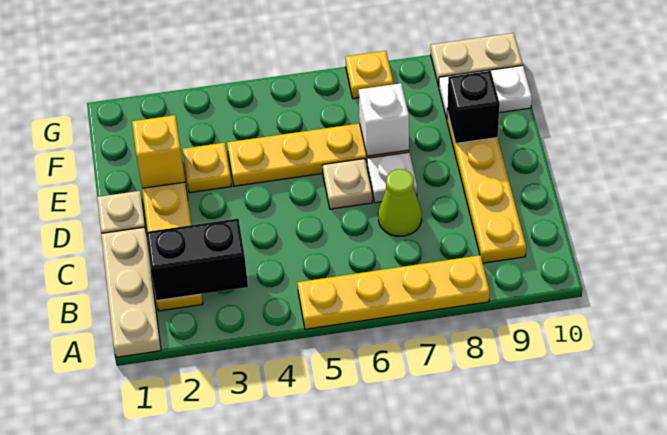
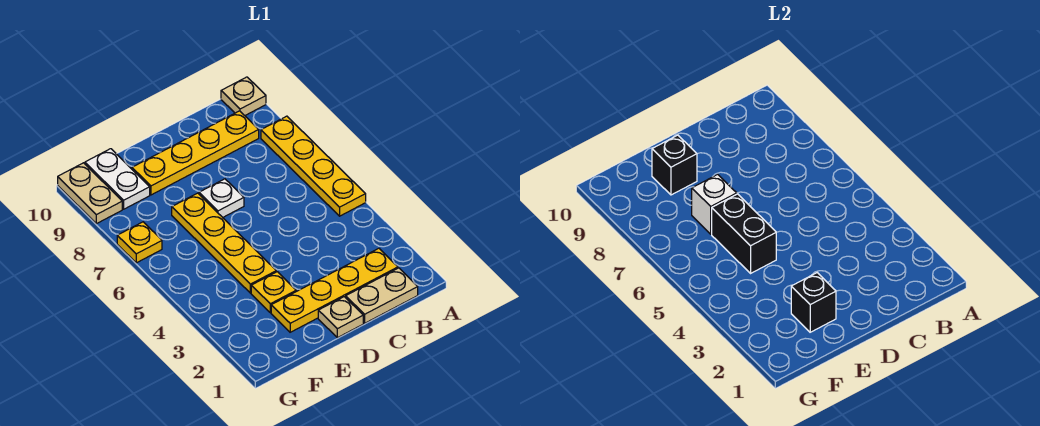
tan plate A1:C1 level 1 -> tan plate B1:C1 level 1
black brick B2:B3 level 2 -> black brick E5:E6 level 2
lime cone C7 level 1 -> none
tan plate D6 level 1 -> tan plate A10 level 1
yellow brick E2 level 2 -> black brick E2 level 2

